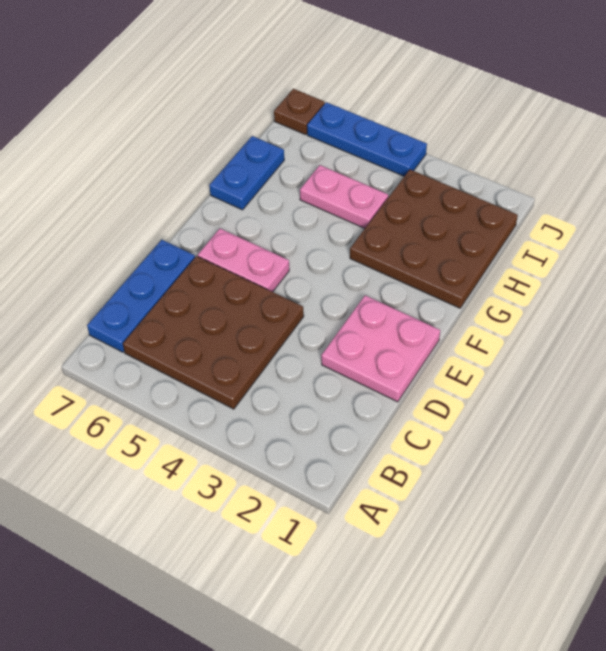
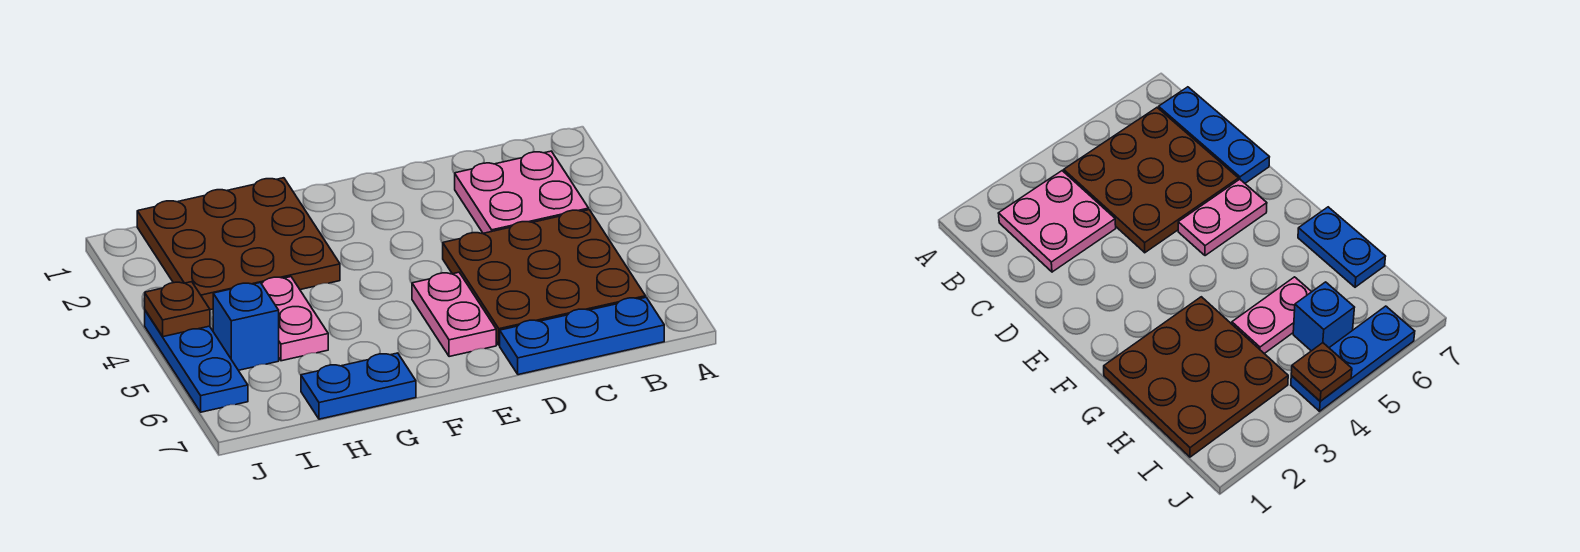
pink plate D1:E2 level 1 -> pink plate B2:C3 level 1
none -> blue brick I5 level 1
brown plate J7 level 1 -> brown plate J4 level 2

